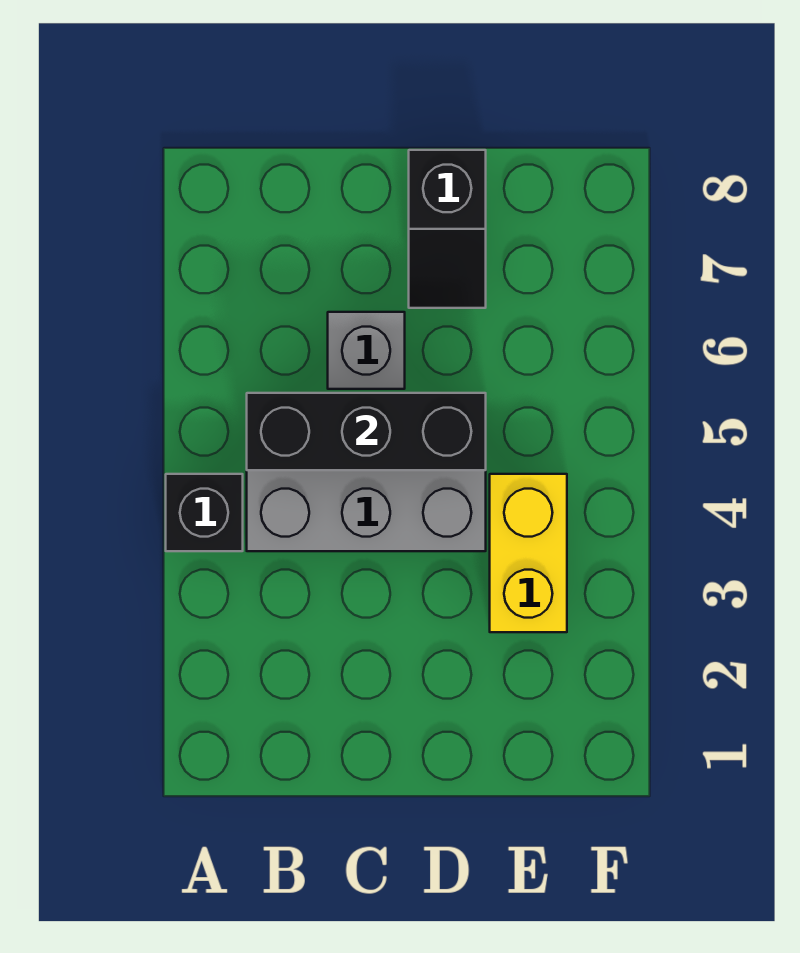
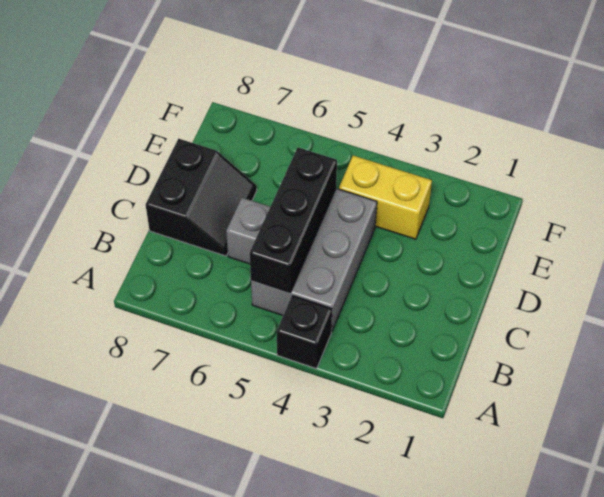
black slope D7:D8 level 1 top 8 -> black slope C7:D8 level 1 top 8

